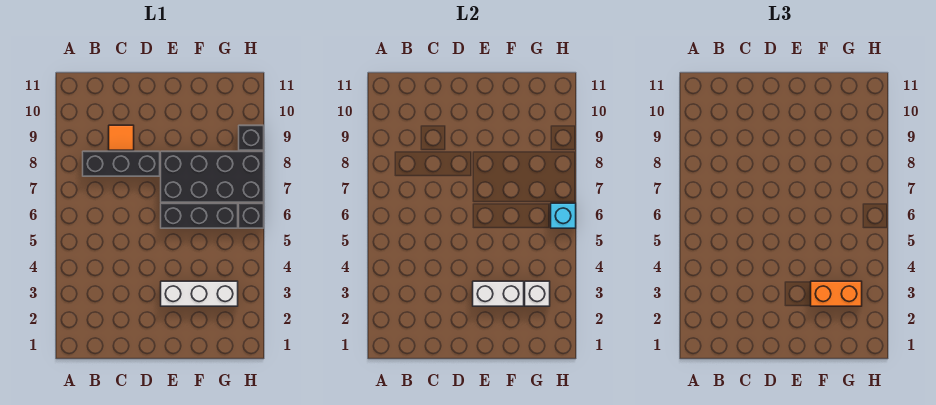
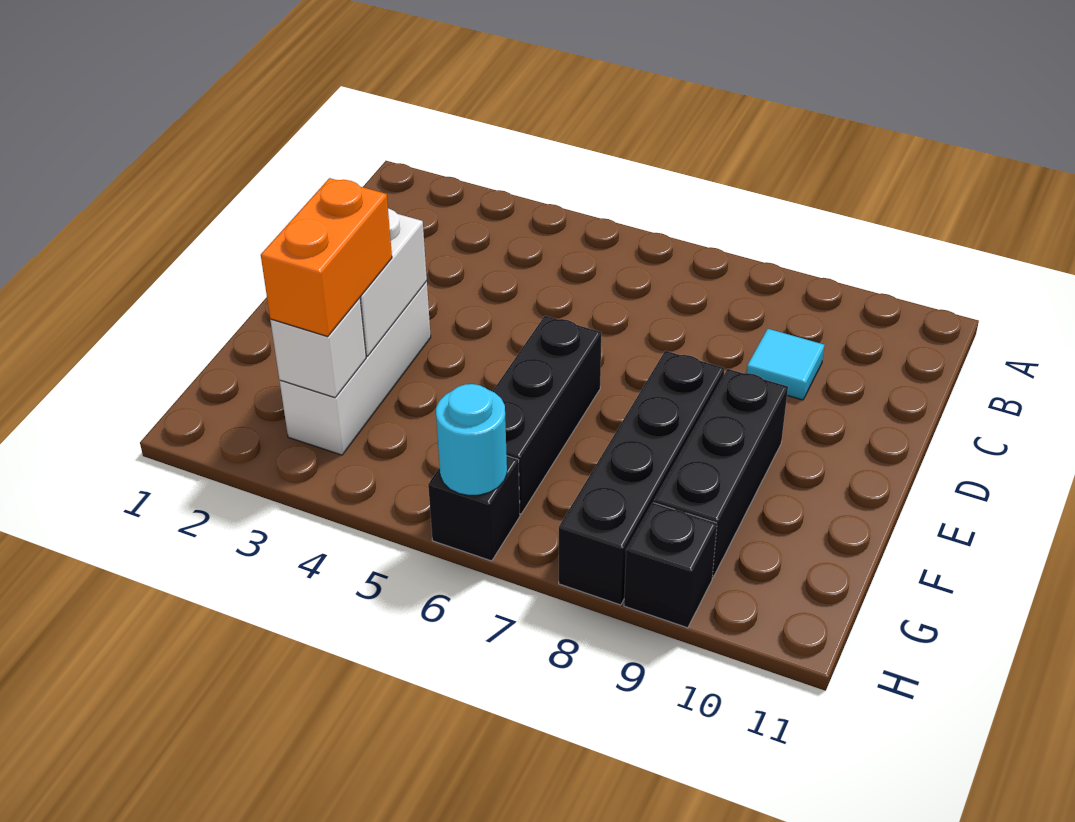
black brick B8:D8 level 1 -> black brick E9:G9 level 1
orange tile C9 level 1 -> cyan tile C9 level 1
black brick E7:H8 level 1 -> black brick E8:H8 level 1
cyan brick H6 level 2 -> cyan round brick H6 level 2

